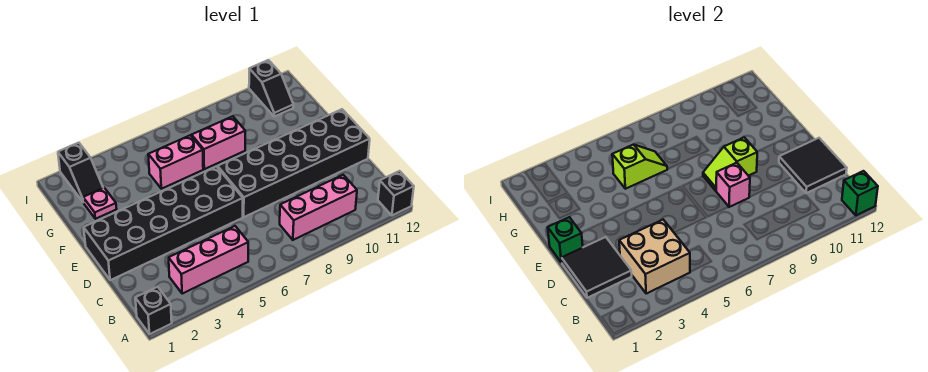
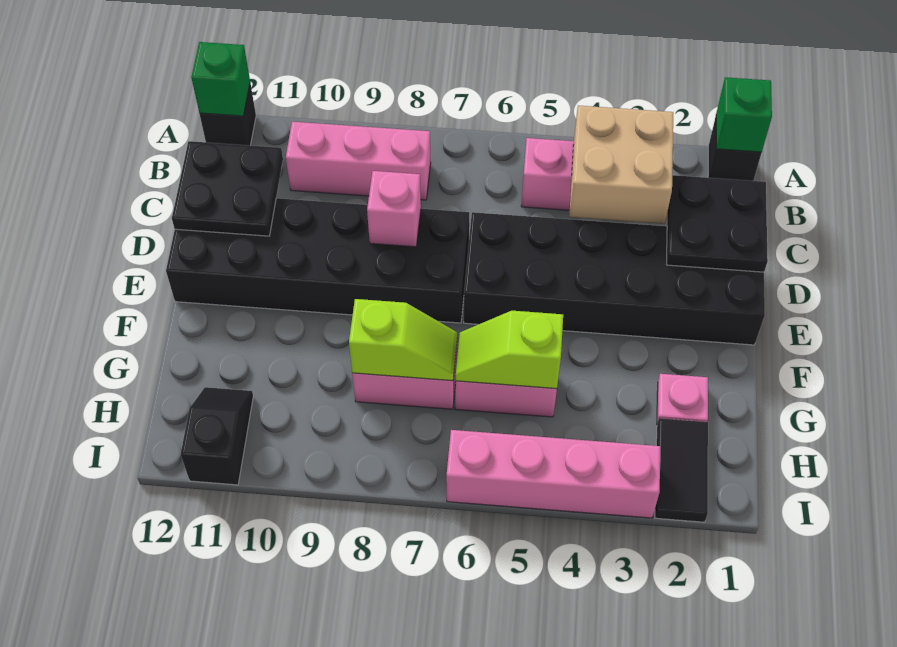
black tile C1:D2 level 2 -> black plate C1:D2 level 2
black tile C11:D12 level 2 -> black plate C11:D12 level 2
green brick E1 level 2 -> green brick A1 level 2
lime slope E8:E9 level 2 top 9 -> lime slope G7:G8 level 2 top 8
black slope H2:I2 level 1 top I -> black tile H2:I2 level 1
none -> pink brick I3:I6 level 1

